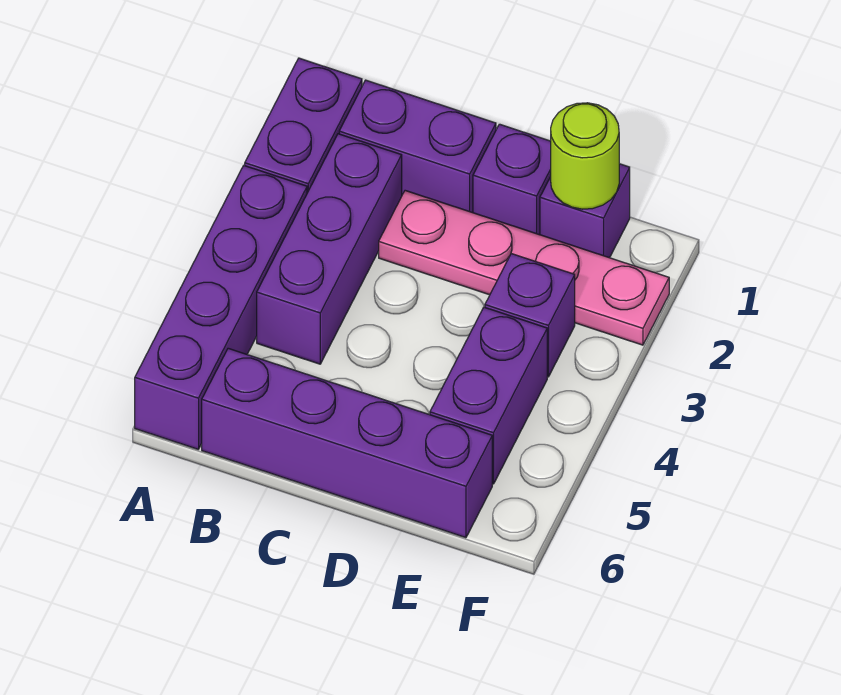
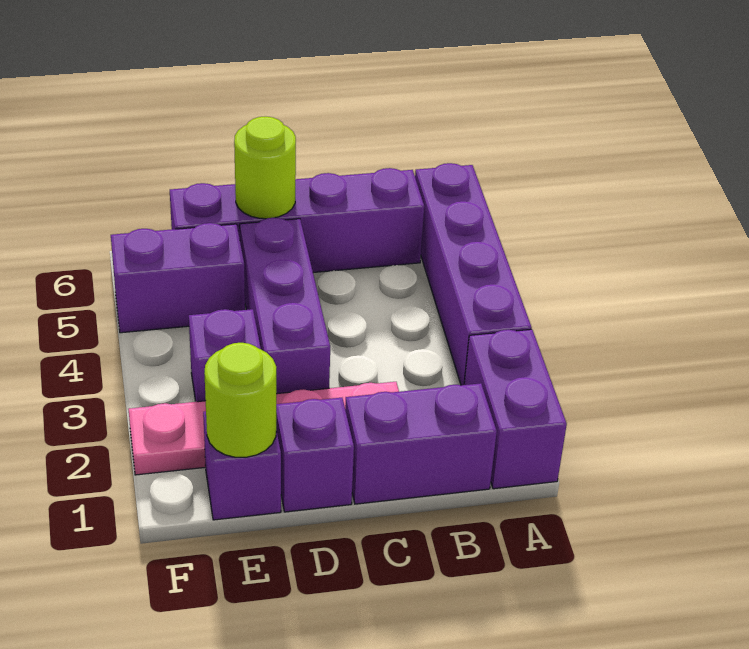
purple brick B2:B4 level 1 -> purple brick D3:D5 level 1
none -> lime round brick D6 level 2
purple brick E4:E5 level 1 -> purple brick E5:F5 level 1

